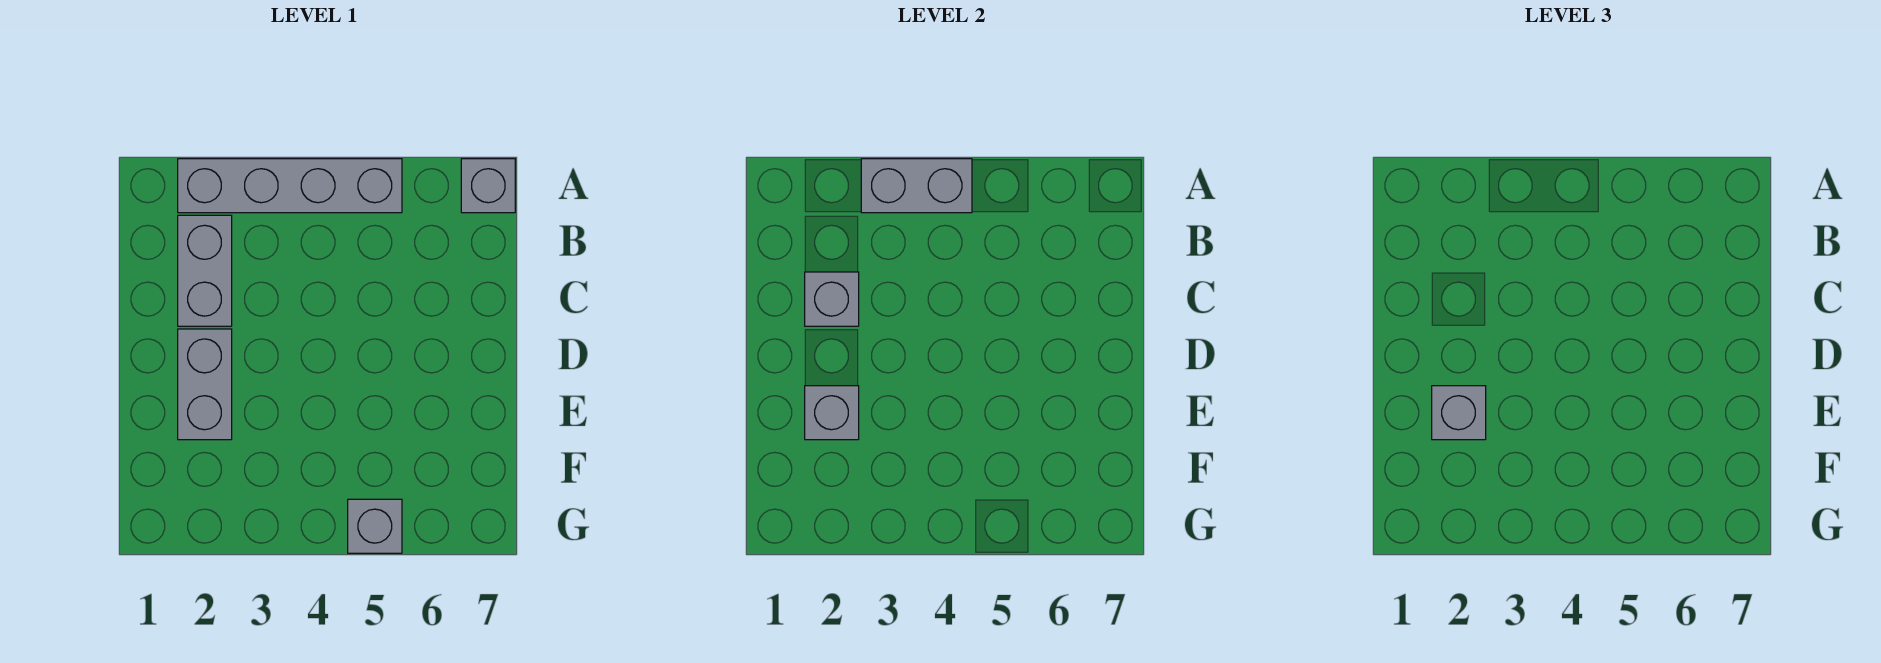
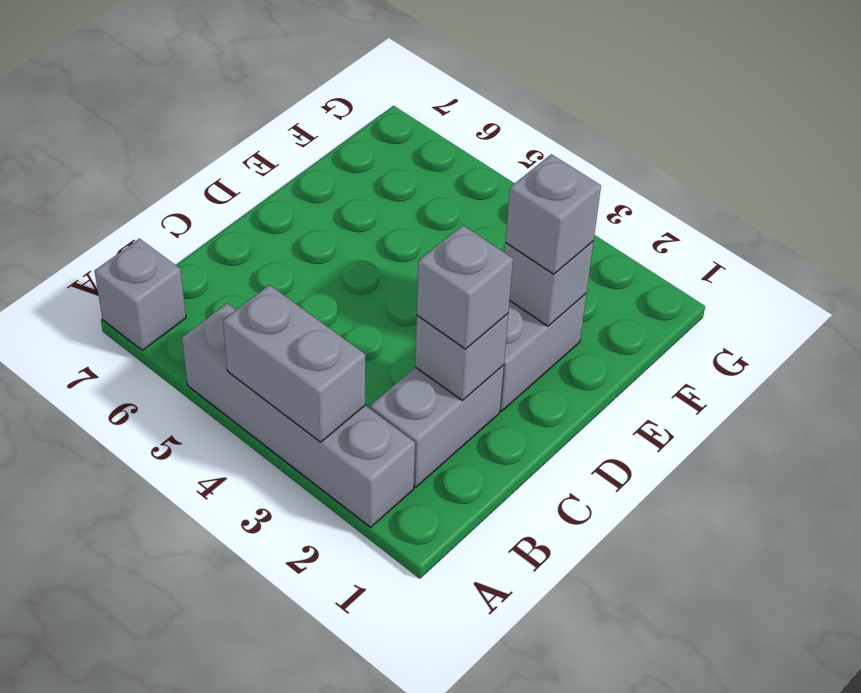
grey brick G5 level 1 -> grey brick C2 level 3

